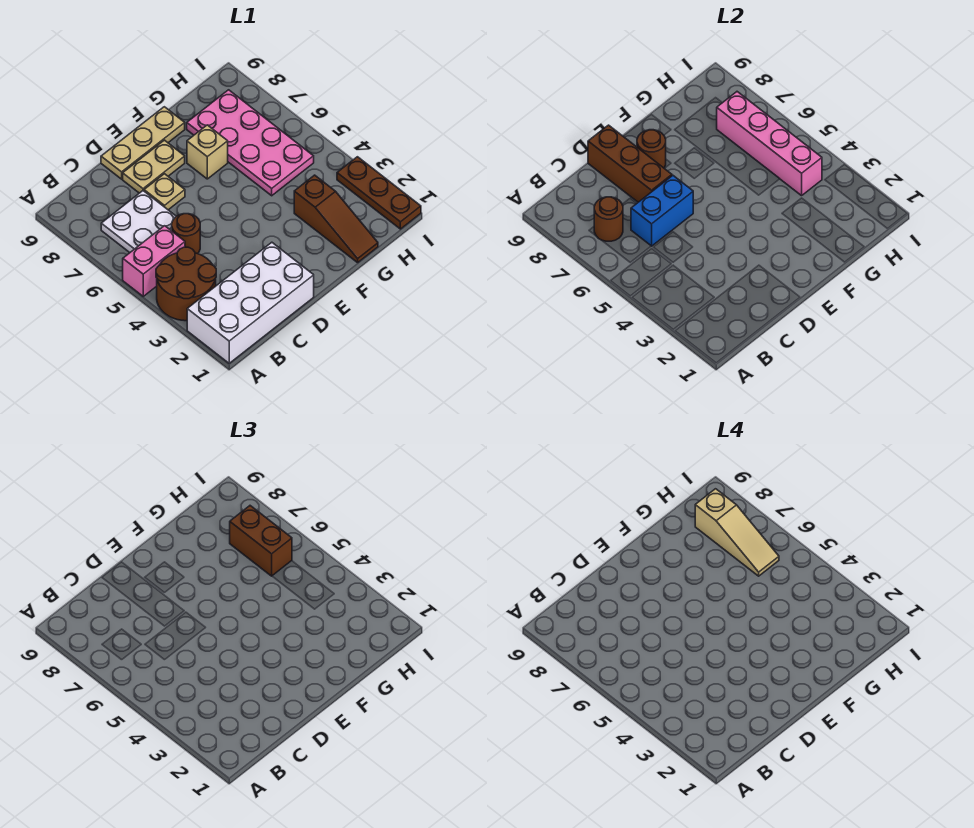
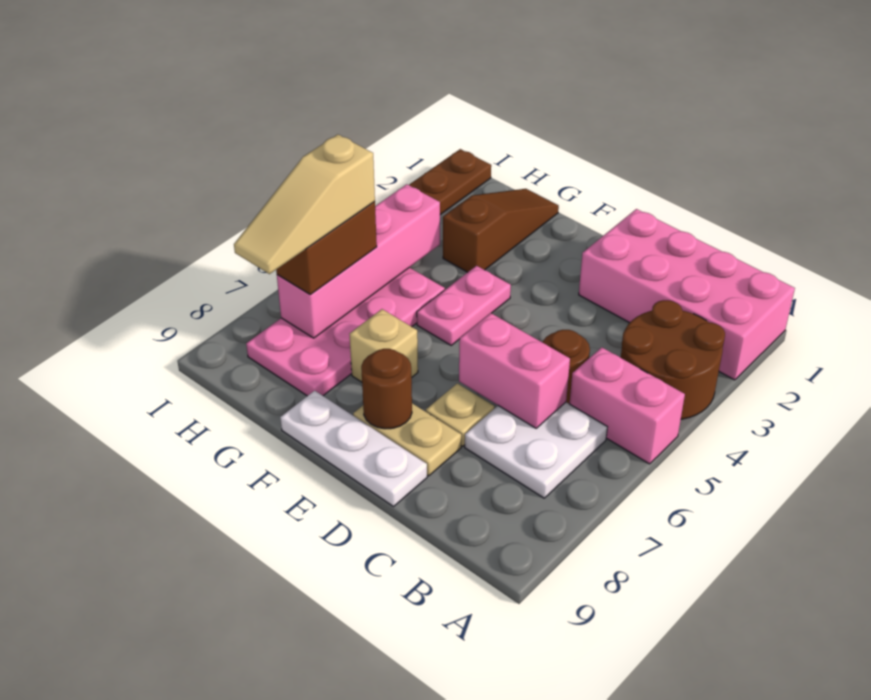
white brick A1:D2 level 1 -> pink brick A1:D2 level 1
brown round brick B7 level 2 -> none
blue brick C6:D6 level 2 -> pink brick C6:D6 level 2
brown brick D7:D9 level 2 -> none
tan plate D9:F9 level 1 -> white plate D9:F9 level 1
none -> pink plate F4:F5 level 1
tan slope H6:H8 level 4 top 8 -> tan slope H6:H8 level 4 top 6

